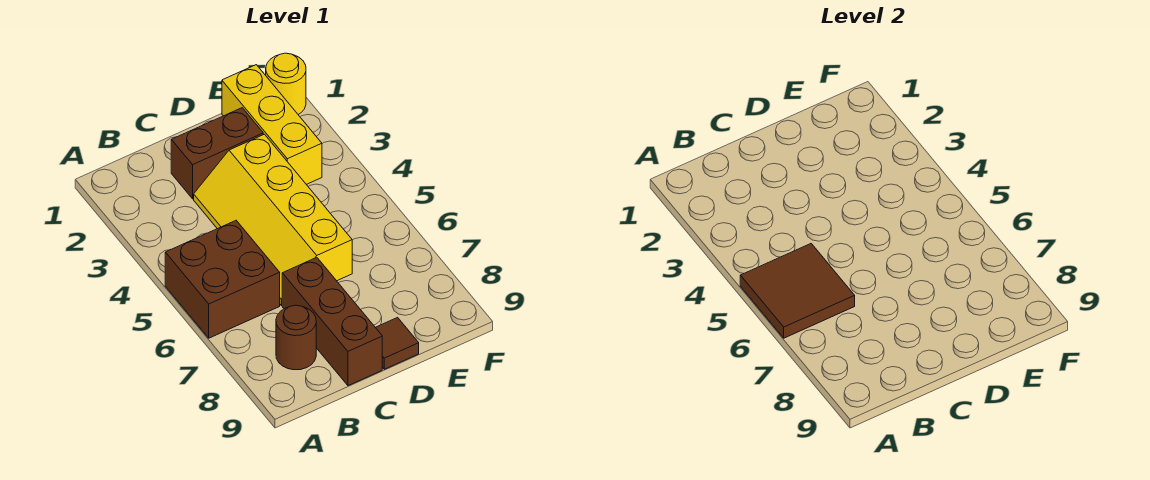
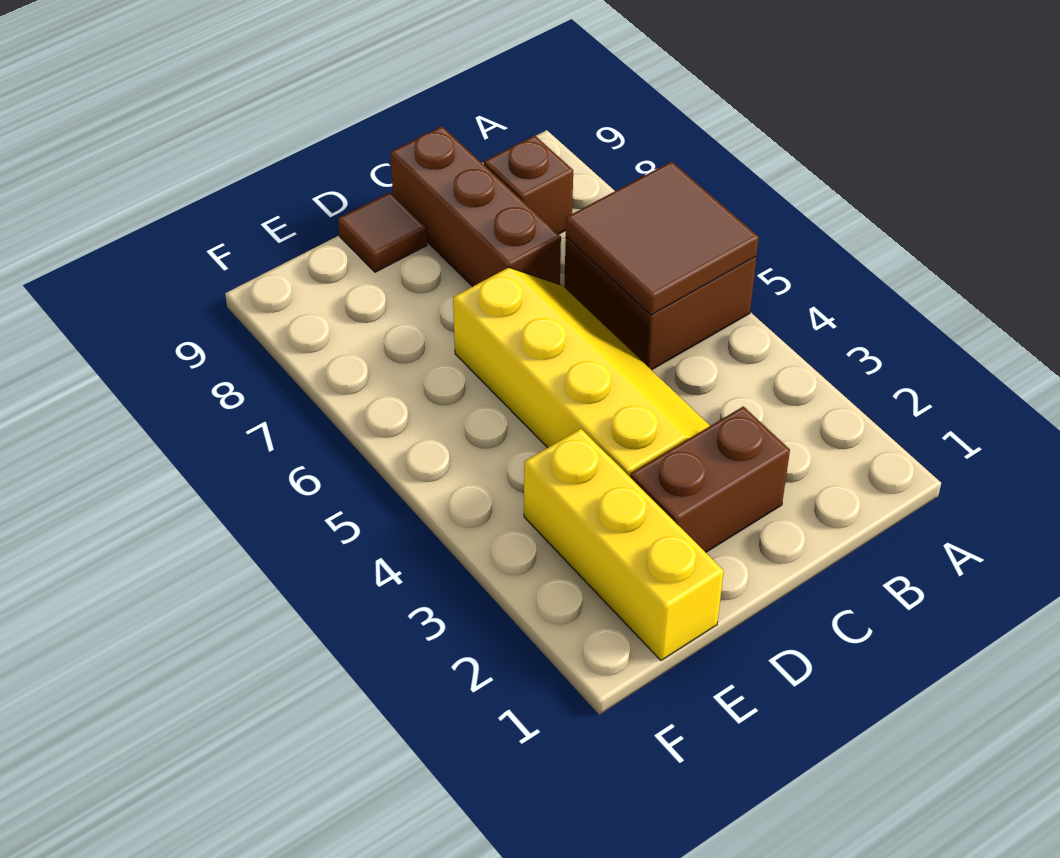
brown round brick B8 level 1 -> brown brick B8 level 1
yellow round brick F1 level 1 -> none

